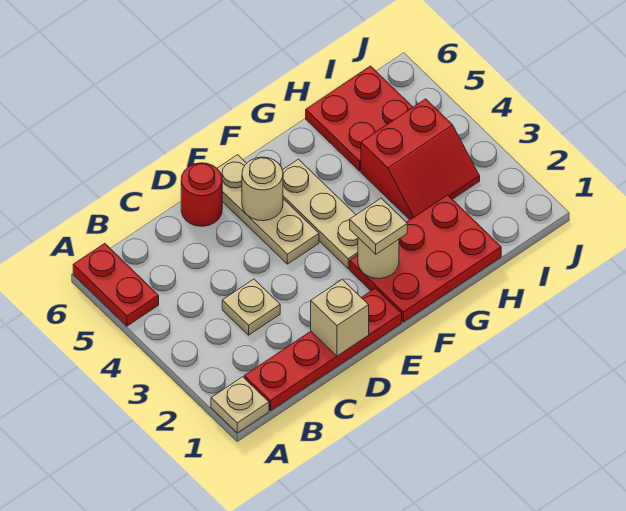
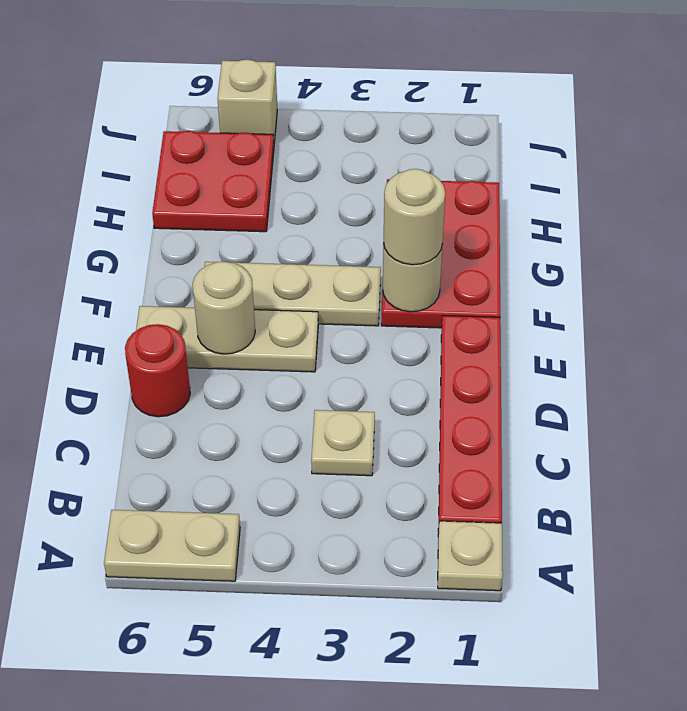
red plate A5:A6 level 1 -> tan plate A5:A6 level 1
tan brick D1 level 2 -> tan brick J5 level 1
tan plate F2 level 3 -> tan round brick F2 level 3
red slope H3:I4 level 1 top 4 -> none

